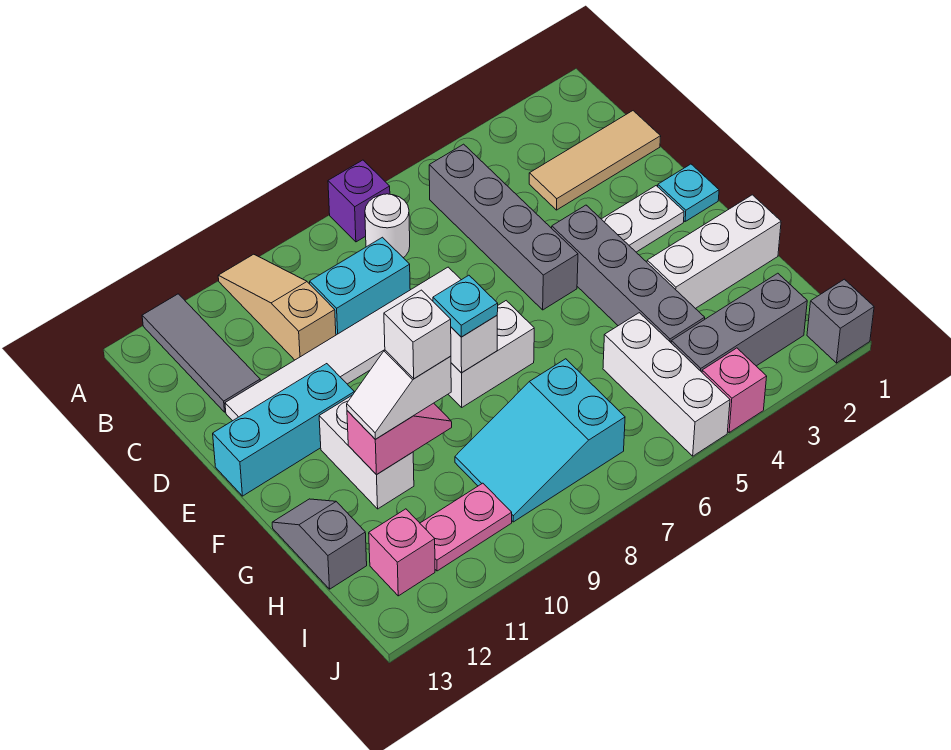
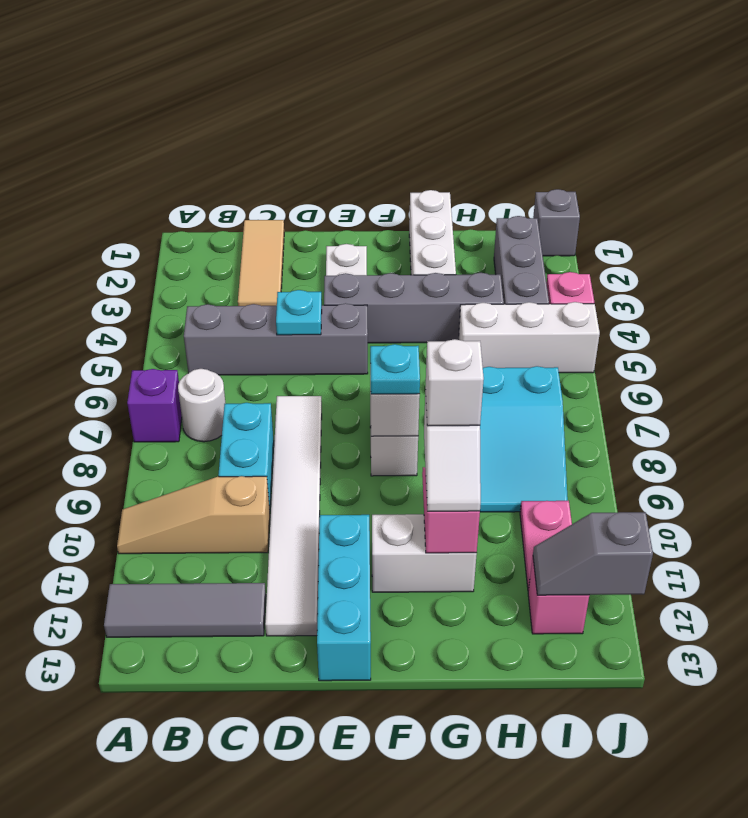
cyan plate E1 level 1 -> cyan plate D5 level 2
grey slope G13:H13 level 1 top H -> grey slope I12:J12 level 2 top J

